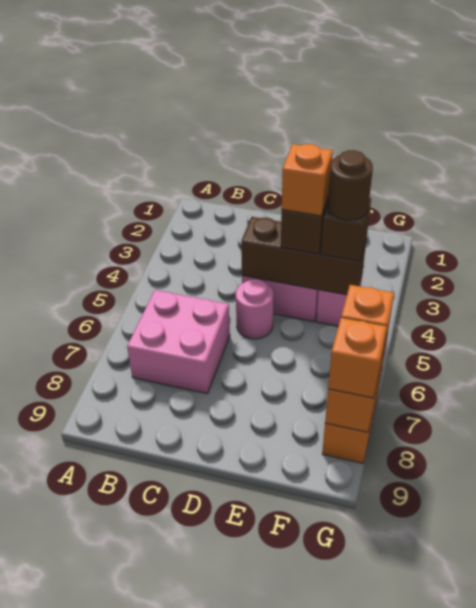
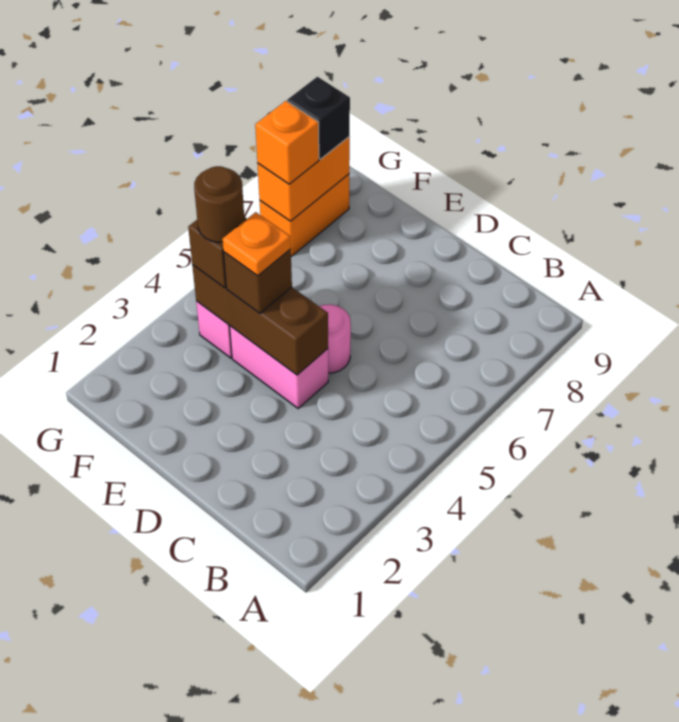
pink brick B6:C7 level 1 -> none
orange brick E4 level 4 -> orange plate E4 level 4
orange brick G8 level 3 -> black brick G8 level 3

